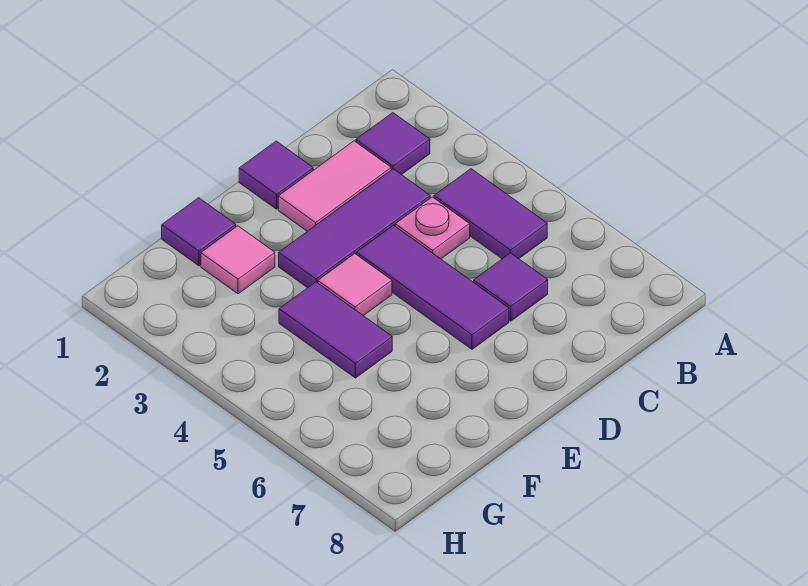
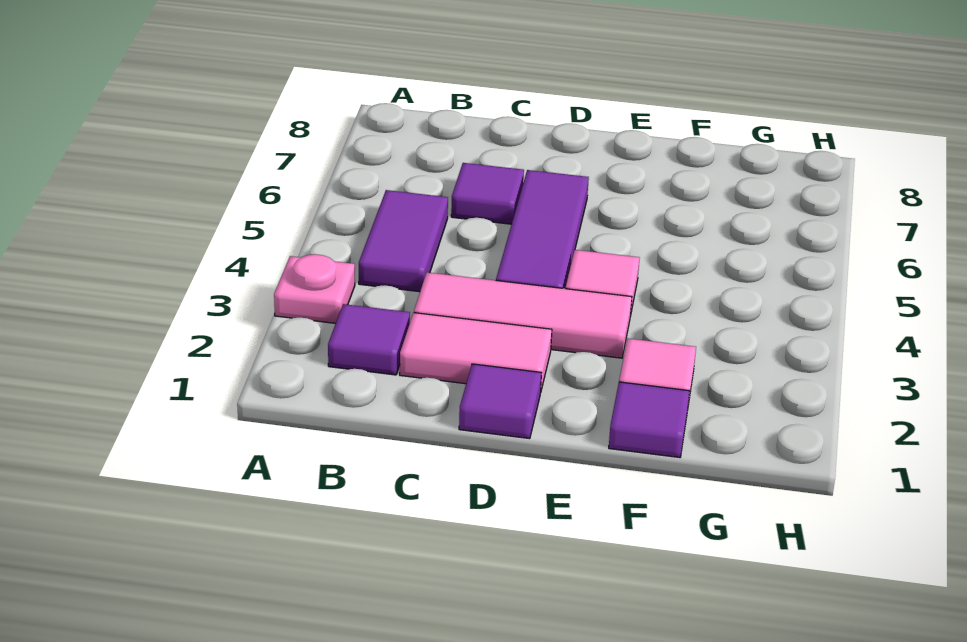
purple tile C3:E3 level 1 -> pink tile C3:E3 level 1
pink plate C4 level 1 -> pink plate A3 level 1
purple tile F4:F5 level 1 -> none

